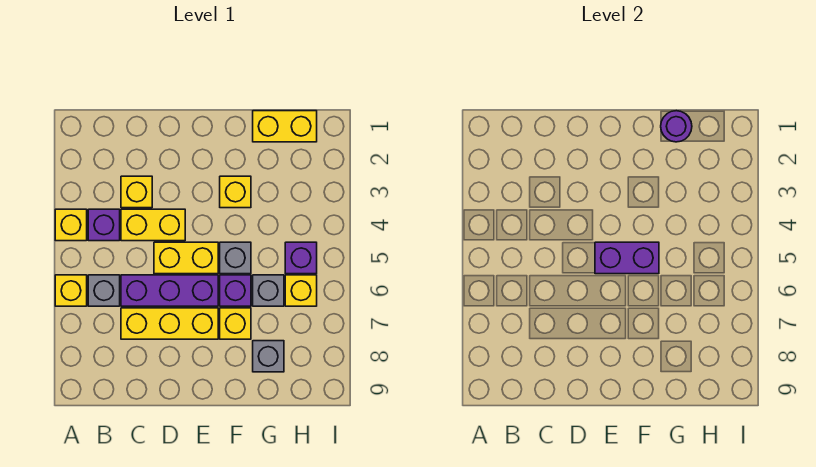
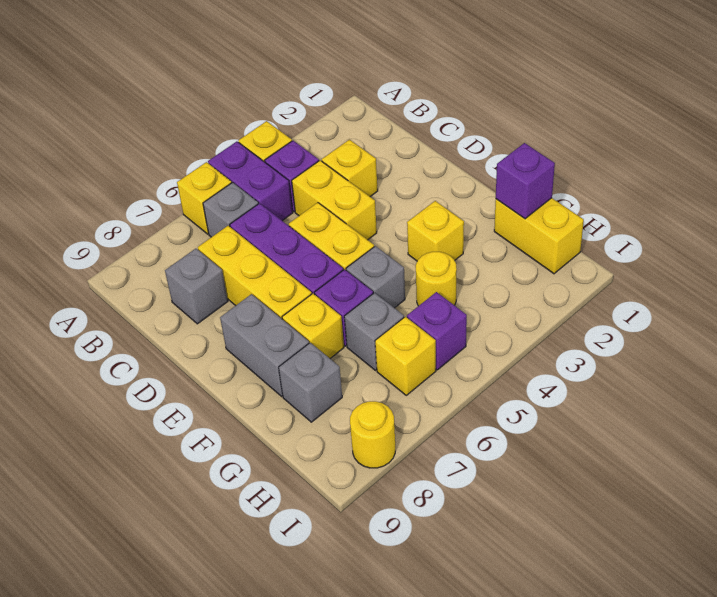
none -> grey brick C8 level 1
purple brick E5:F5 level 2 -> purple brick A5:B5 level 1
none -> grey brick E8:F8 level 1
purple round brick G1 level 2 -> purple brick G1 level 2
none -> yellow round brick G4 level 1
none -> yellow round brick I8 level 1

